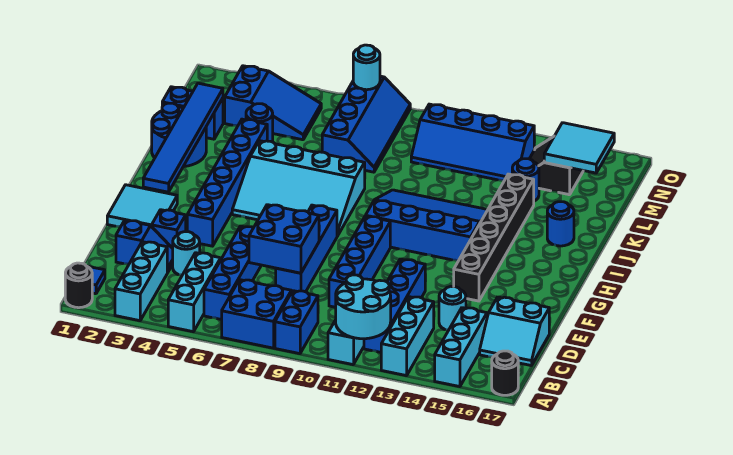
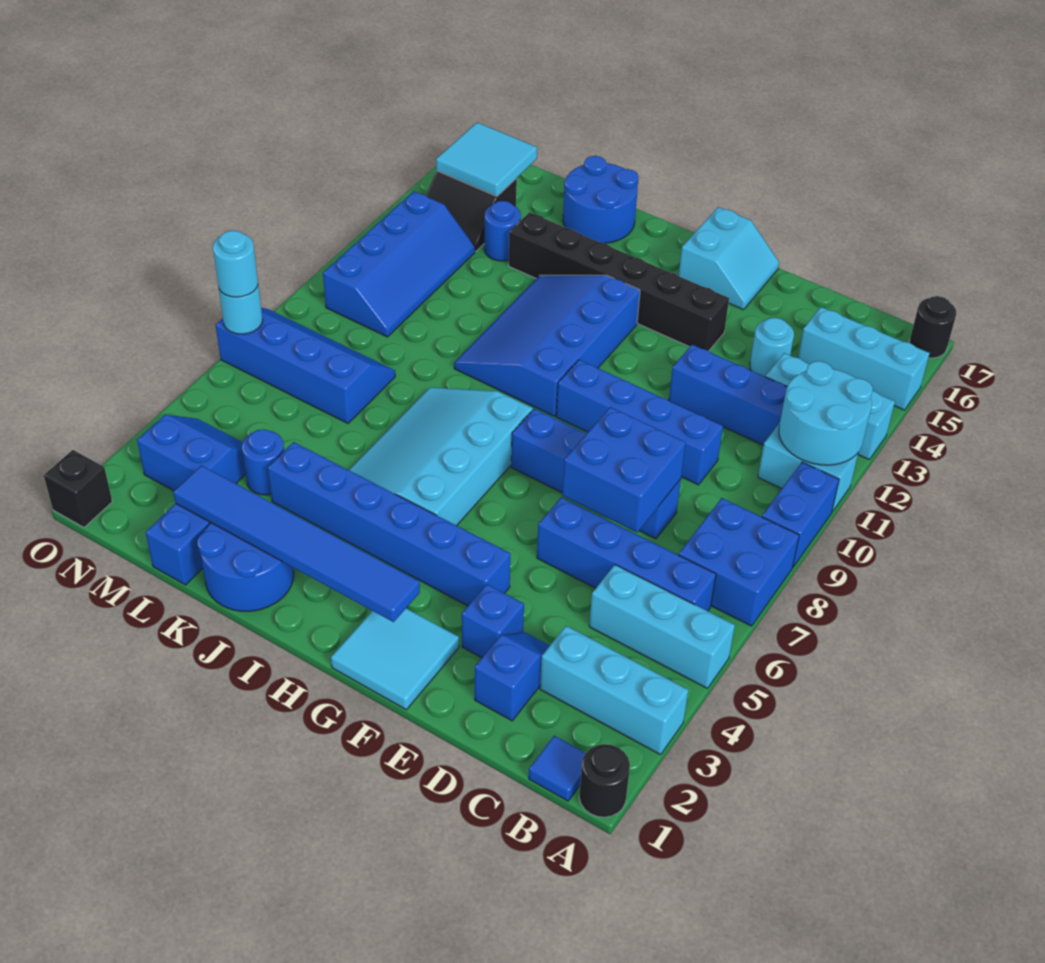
blue brick A9:B9 level 1 -> blue brick A9:A10 level 1
cyan slope C16:D17 level 1 top D -> cyan slope F16:G17 level 1 top G
cyan round brick D4 level 1 -> cyan round brick O7 level 3
cyan slope H5:J8 level 1 top J -> cyan slope H5:J8 level 1 top H
blue round brick J16 level 1 -> blue round brick J16:K17 level 1
blue slope M3:N5 level 1 top 3 -> blue slope M3:N4 level 1 top 3
none -> black brick O1 level 1

